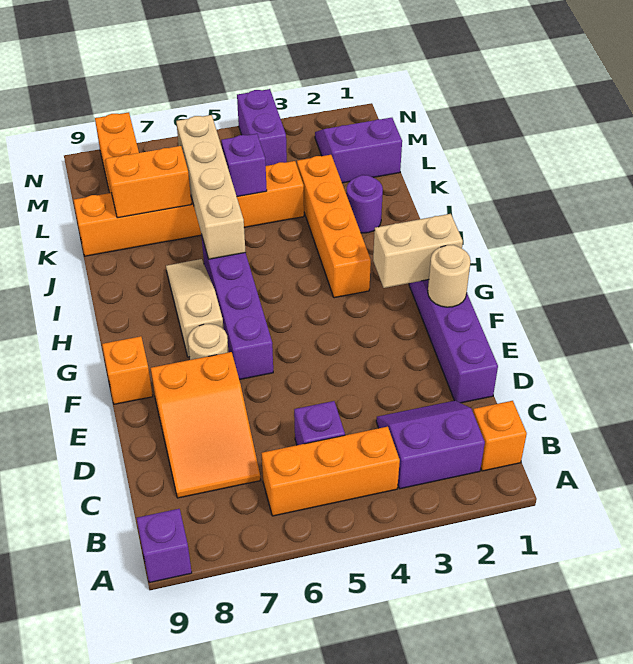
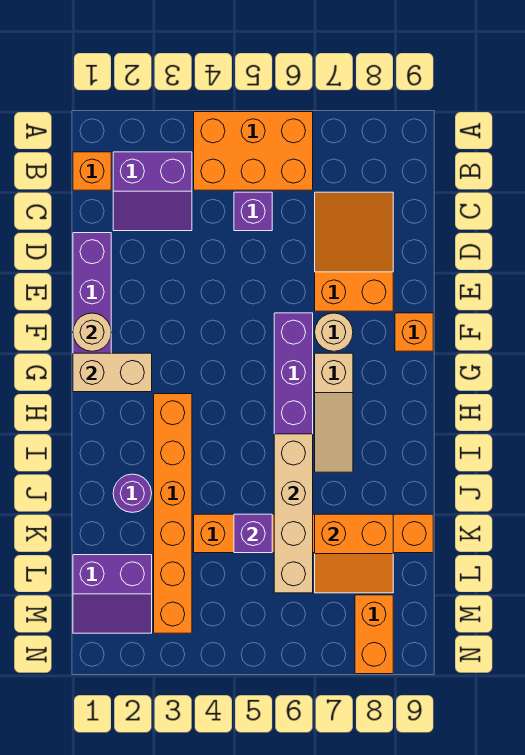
purple brick A9 level 1 -> none
orange brick B4:B6 level 1 -> orange brick A4:B6 level 1
orange brick H3:K3 level 1 -> orange brick H3:M3 level 1
purple brick M4:N4 level 1 -> none

